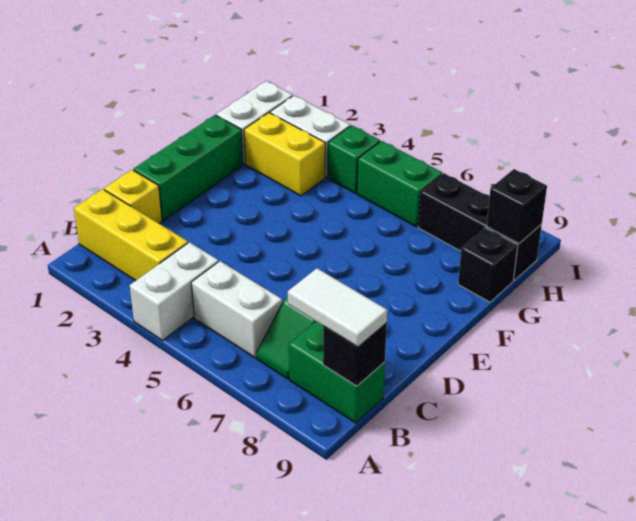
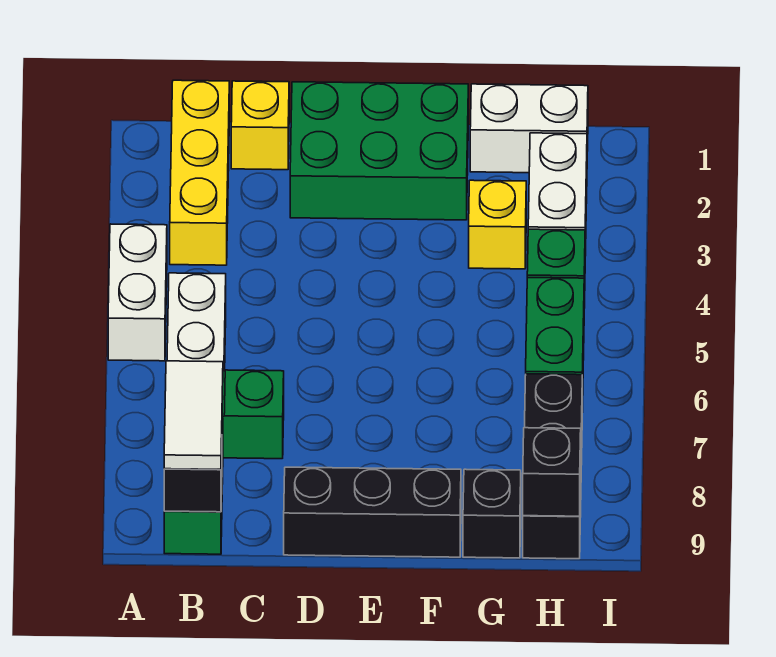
white brick A4:B4 level 1 -> white brick A4:A5 level 1
green brick D1:F1 level 1 -> green brick D1:F2 level 1
none -> black brick D9:F9 level 1
yellow brick G2:G3 level 1 -> yellow brick G3 level 1

